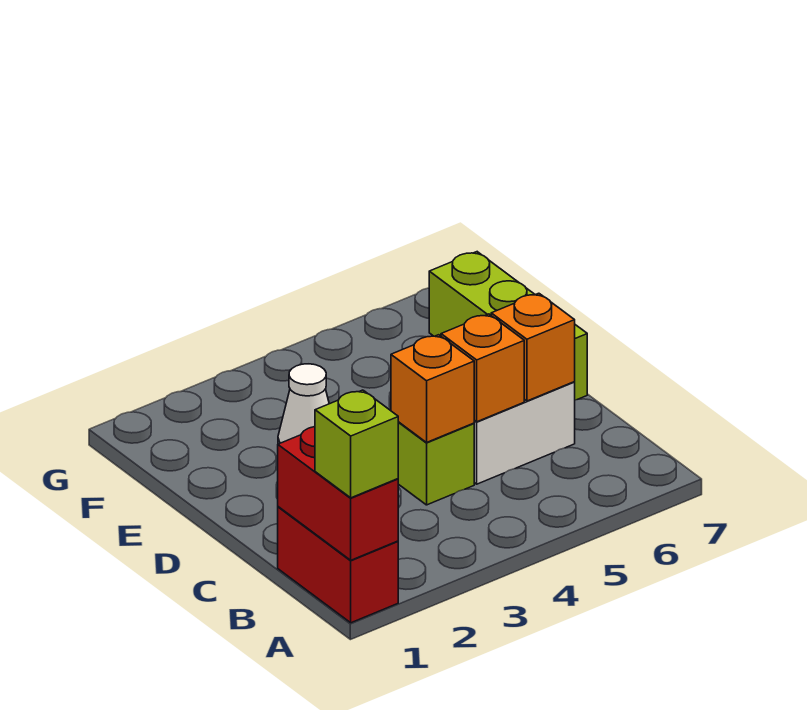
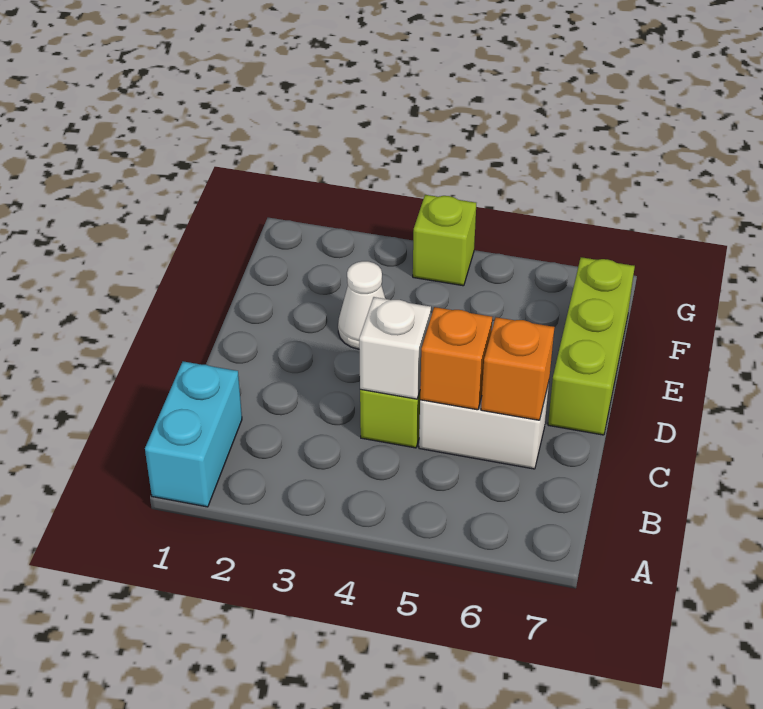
red brick A1:B1 level 1 -> cyan brick A1:B1 level 1
red brick A1:B1 level 2 -> none
lime brick A1 level 3 -> lime brick G4 level 1
orange brick C4 level 2 -> white brick C4 level 2

